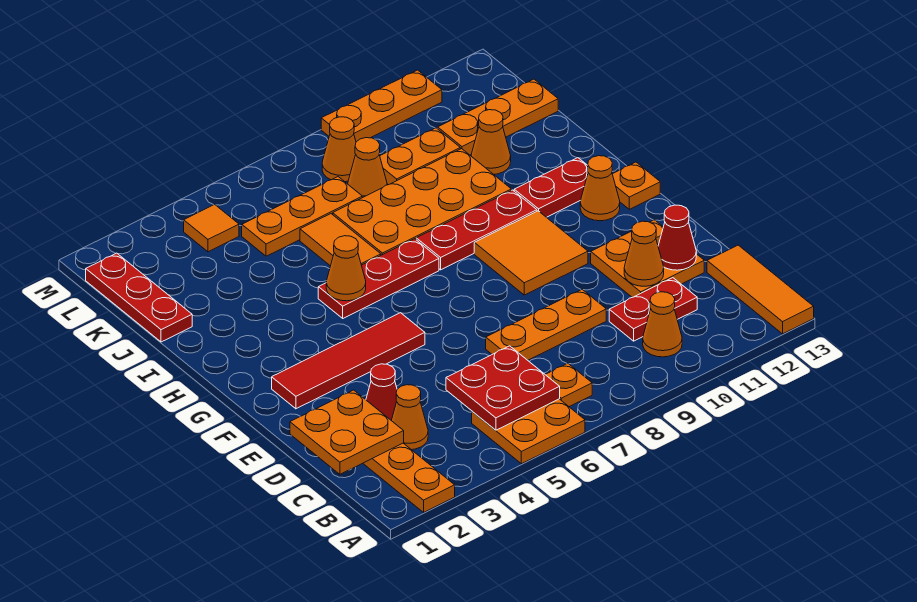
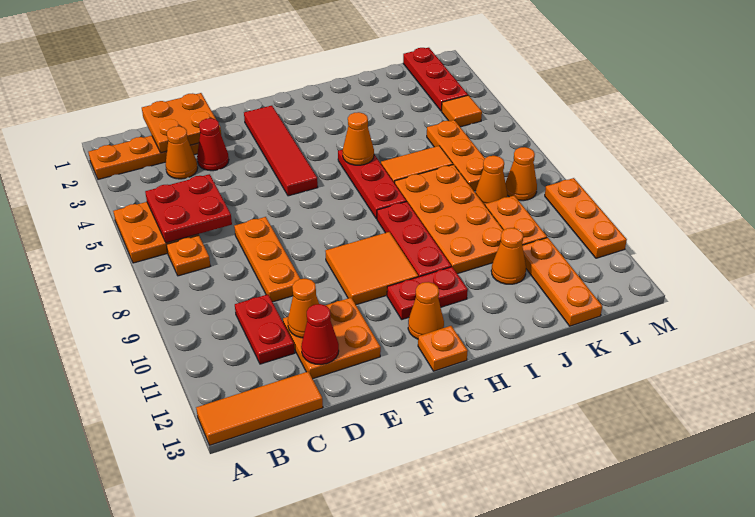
orange cone B10 level 1 -> none
red plate H11:H12 level 1 -> red plate G11:H11 level 1
red plate J1:L1 level 1 -> red plate L1:L3 level 1

